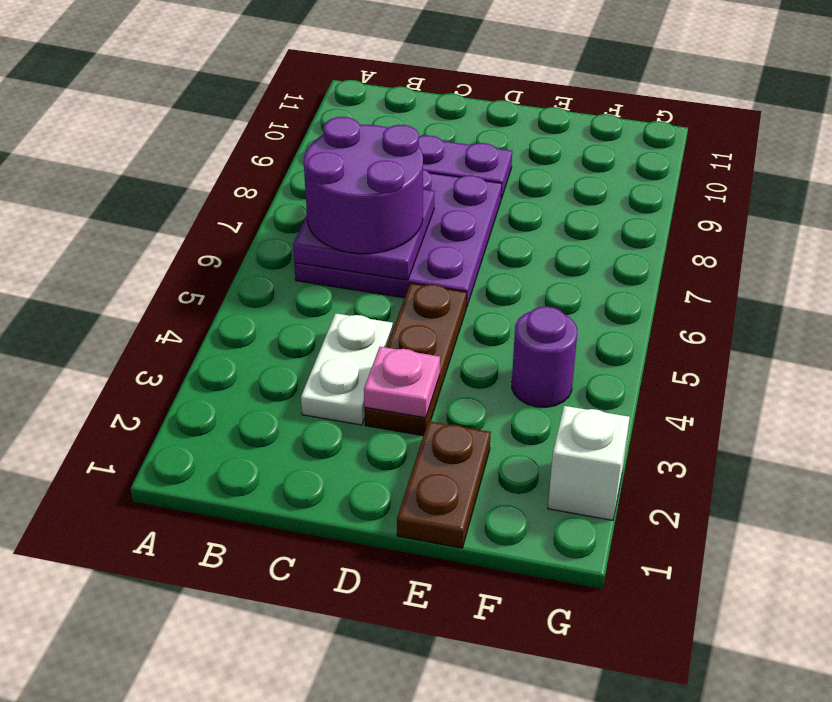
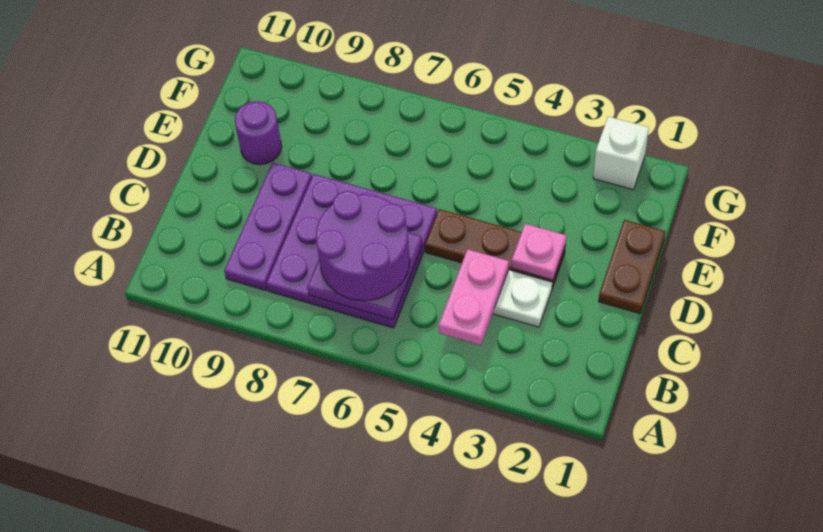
none -> pink plate B4:C4 level 2
brown plate E1:E2 level 1 -> brown plate D1:E1 level 1
purple round brick F4 level 1 -> purple round brick E10 level 1

